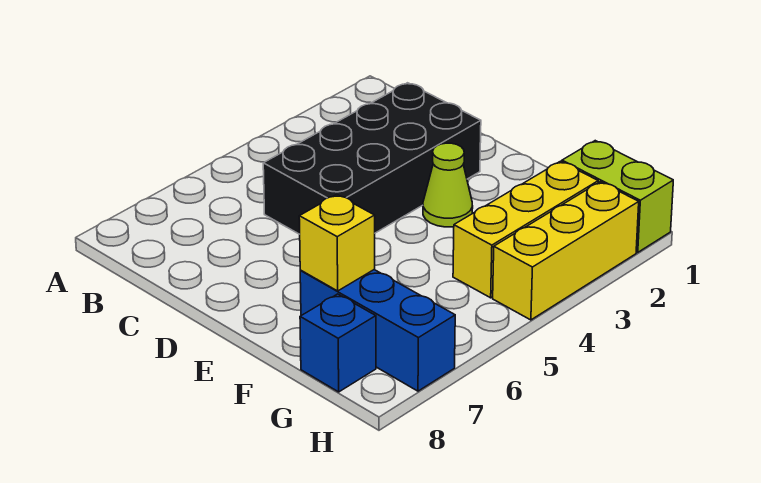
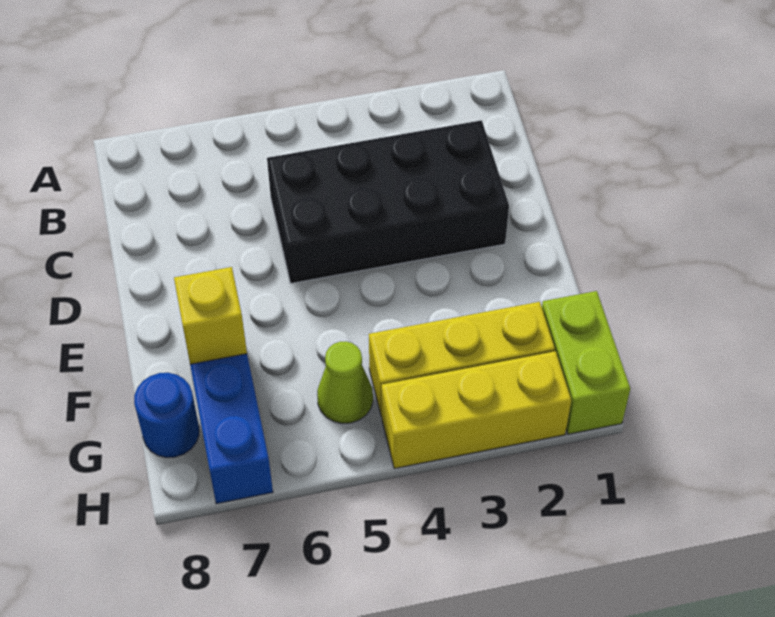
lime cone E3 level 1 -> lime cone G5 level 1
blue brick G8 level 1 -> blue round brick G8 level 1

